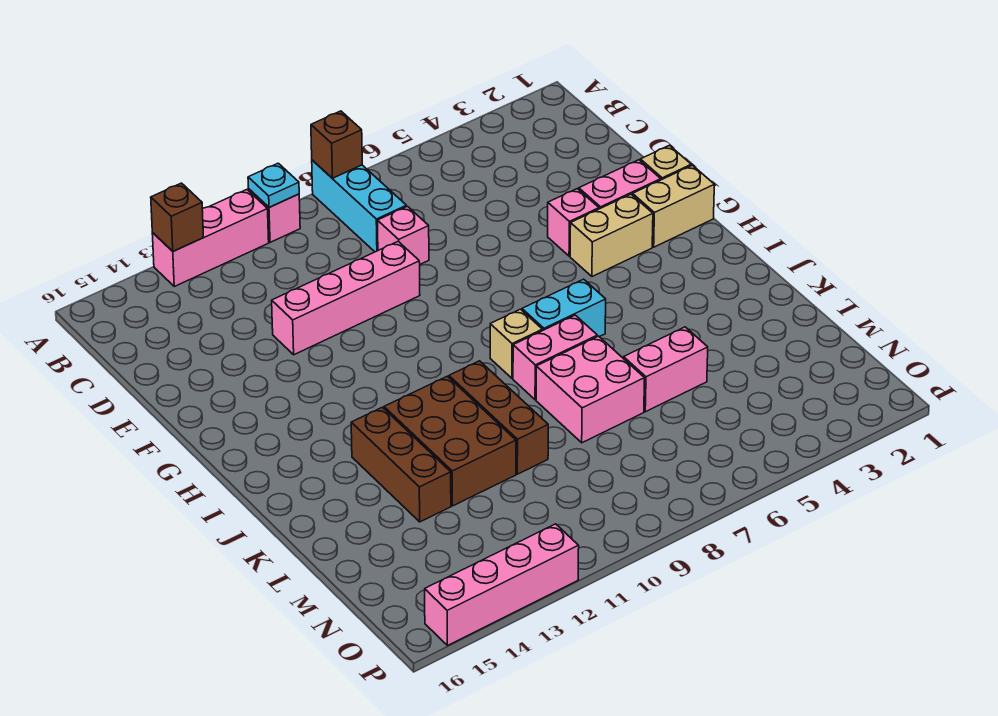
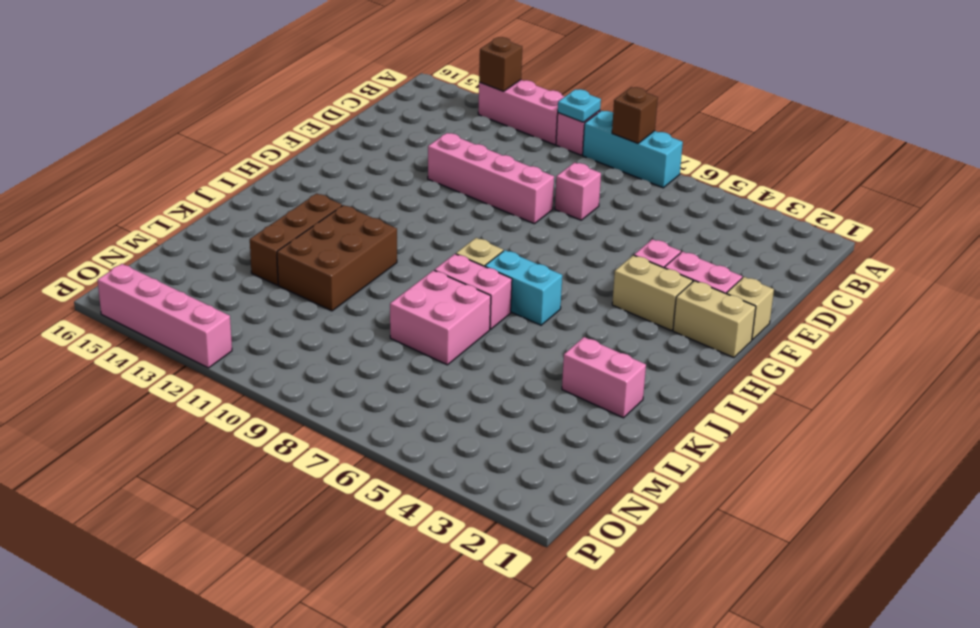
cyan brick A8:C8 level 1 -> cyan brick A7:A9 level 1
brown brick J10:L10 level 1 -> none
pink brick L5:L6 level 1 -> pink brick K2:K3 level 1

